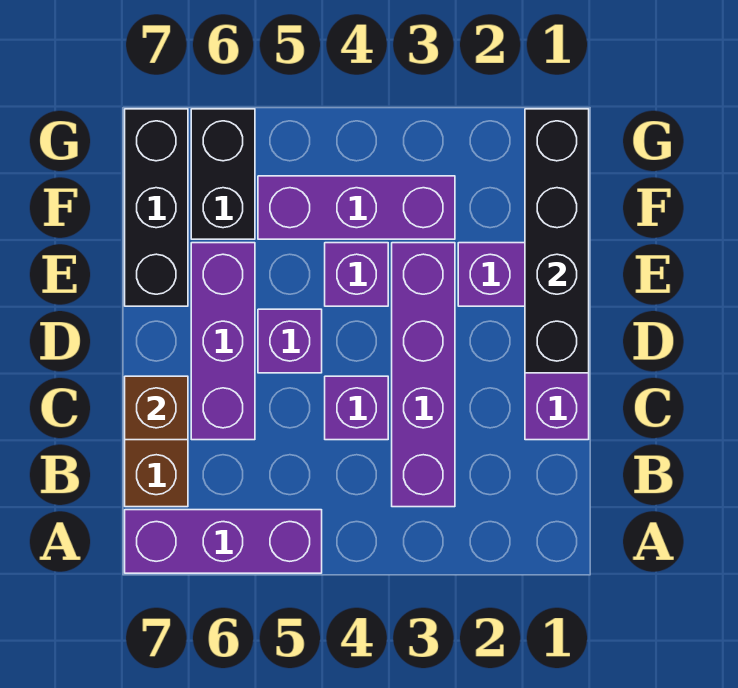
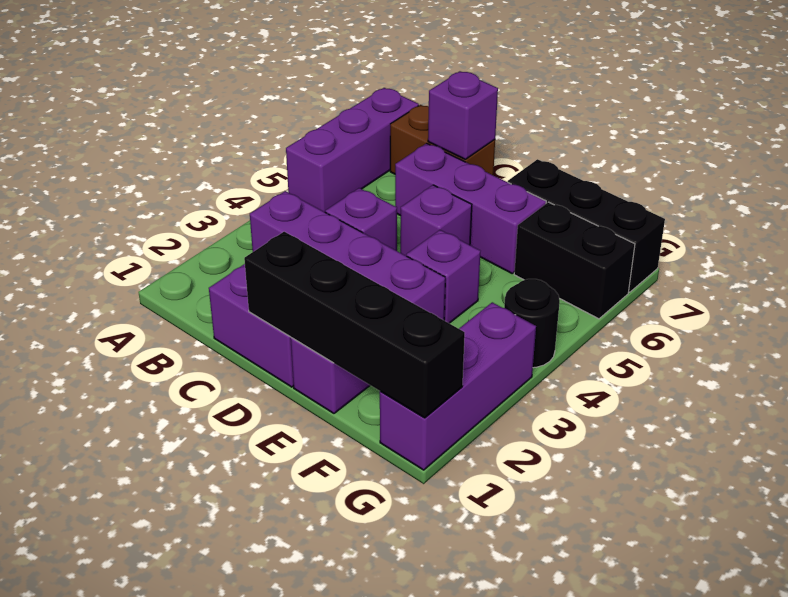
brown brick C7 level 2 -> purple brick C7 level 2
purple brick F3:F5 level 1 -> purple brick G1:G3 level 1
none -> black round brick G4 level 1

